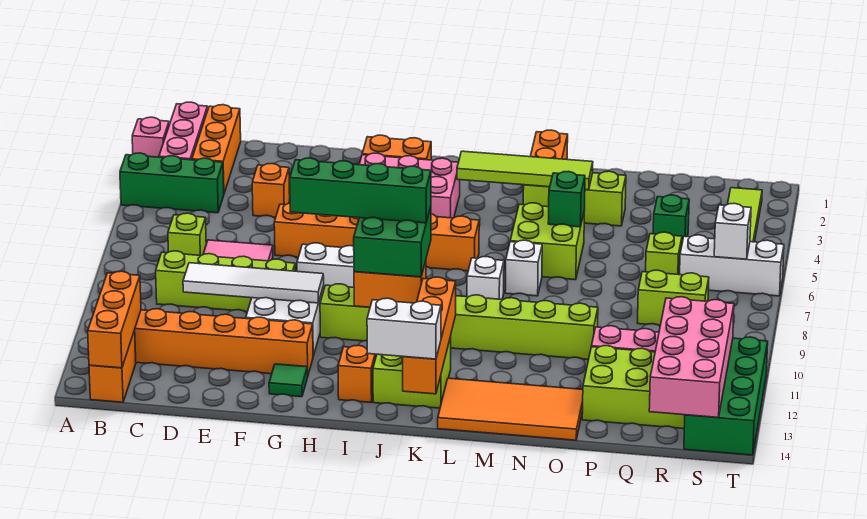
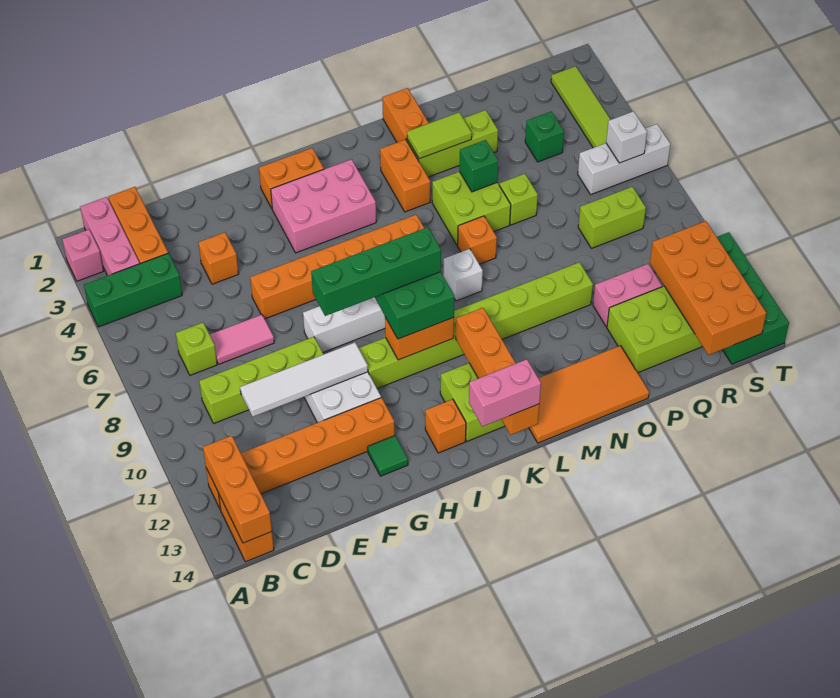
white brick J14:K14 level 3 -> pink brick J14:K14 level 3
lime tile K3:N3 level 2 -> lime tile M3:N3 level 2
none -> orange brick L3:L4 level 1
white brick M7 level 1 -> orange brick M7 level 1
lime brick Q6 level 1 -> lime brick O6 level 1
pink brick R11:S14 level 2 -> orange brick R11:S14 level 2

